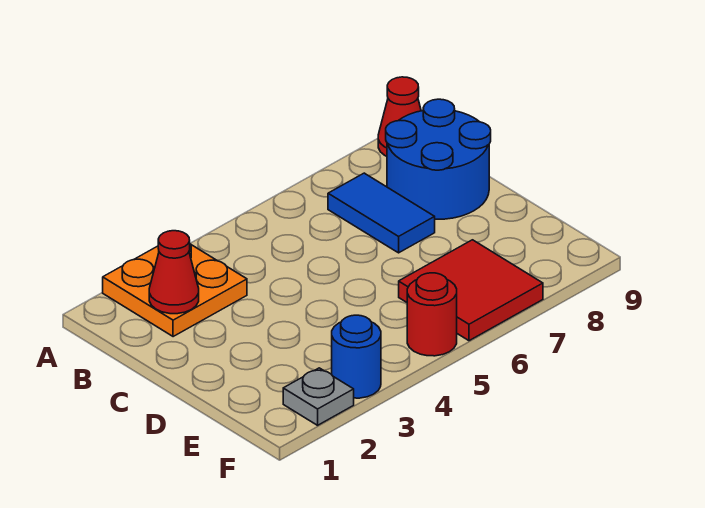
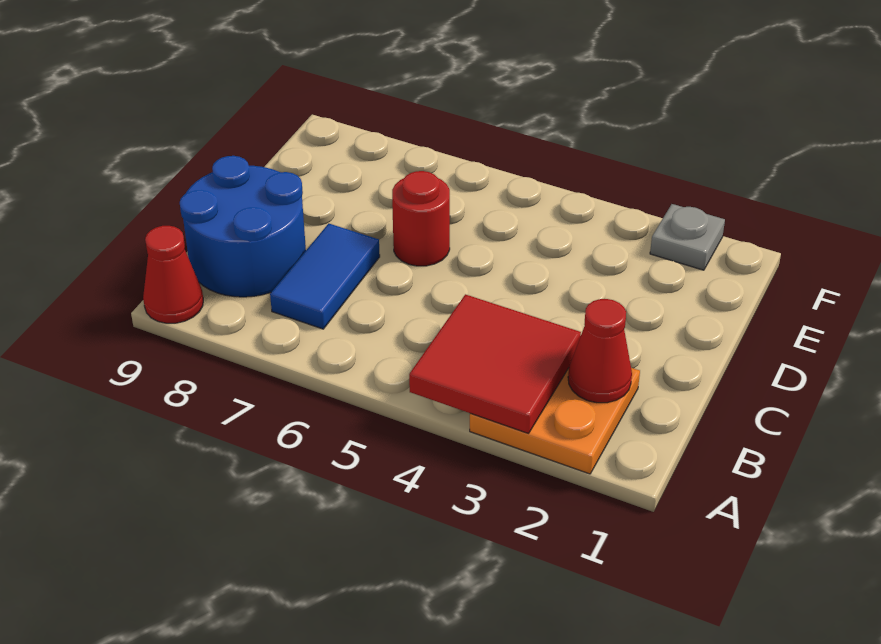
red tile E6:F7 level 1 -> red tile A3:B4 level 2
blue round brick F3 level 1 -> none
red round brick F5 level 1 -> red round brick D6 level 1

